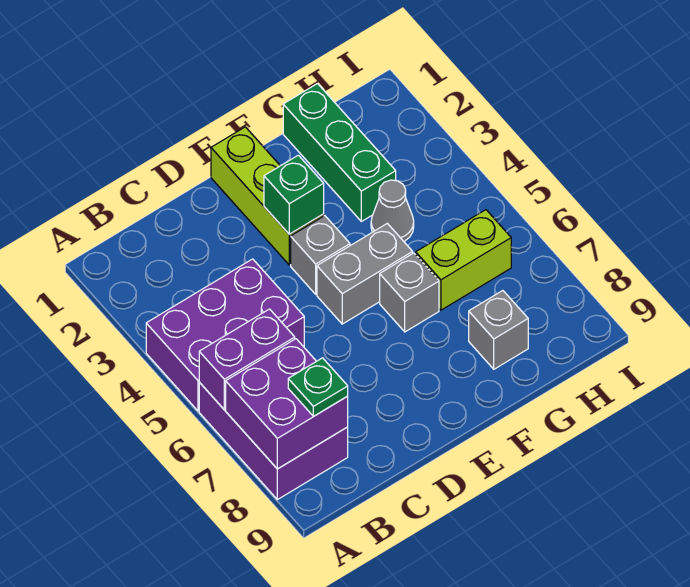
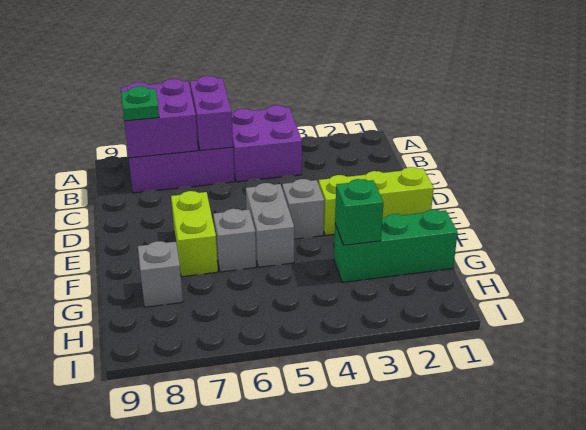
purple brick A4:C5 level 1 -> purple brick A4:B5 level 1
green brick E3 level 2 -> green brick G3 level 2
grey cone G4 level 1 -> none
lime brick G6:H6 level 1 -> lime brick E7:F7 level 1

